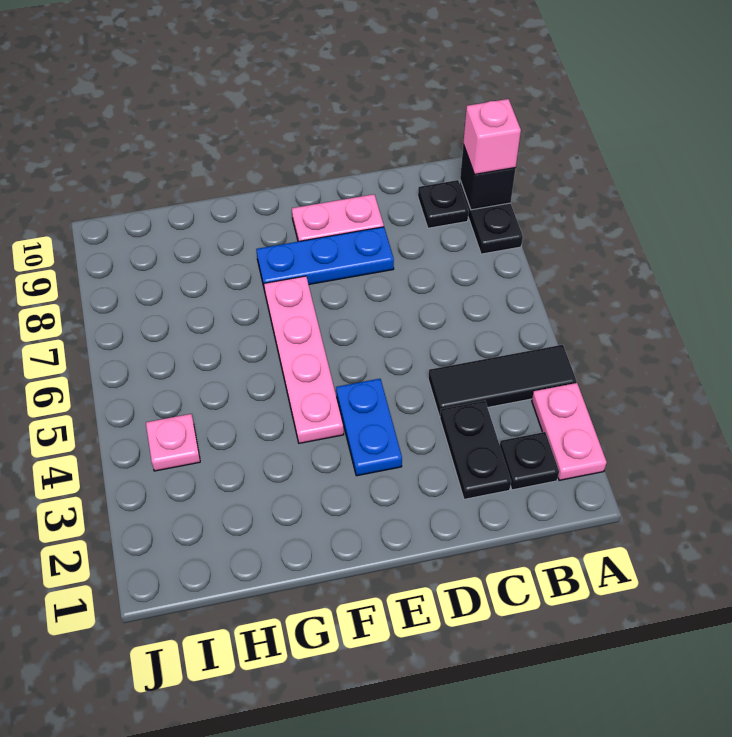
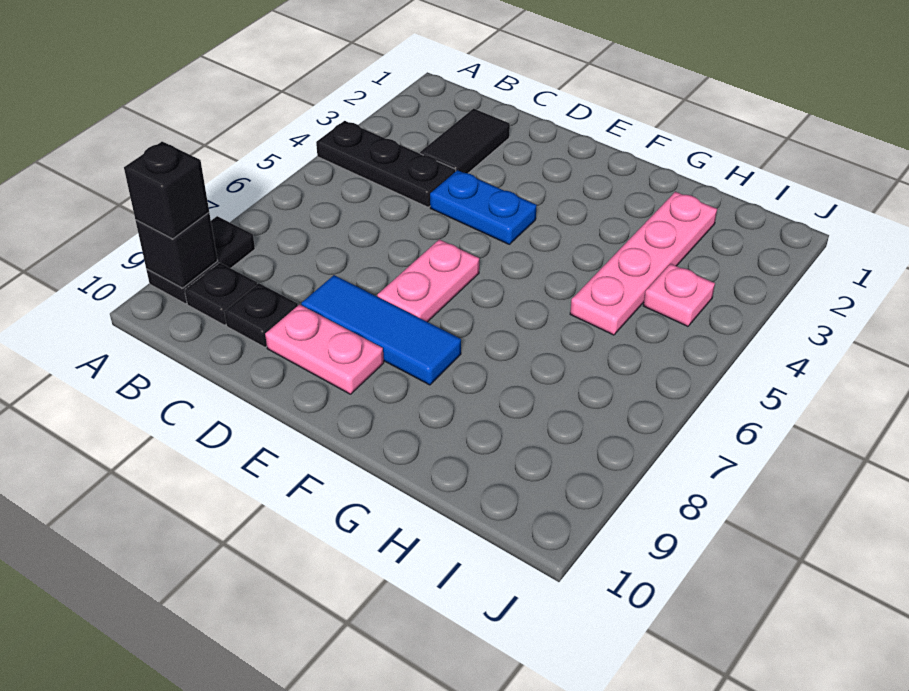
pink plate A2:A3 level 1 -> pink plate E6:E7 level 1
black tile A4:C4 level 1 -> black plate A4:C4 level 1
pink brick A9 level 3 -> black brick A9 level 3
black plate B2 level 1 -> black plate C9 level 1
black plate C2:C3 level 1 -> black tile C2:C3 level 1
blue plate D8:F8 level 1 -> blue tile D8:F8 level 1
blue plate E3:E4 level 1 -> blue plate D4:E4 level 1
pink plate F4:F7 level 1 -> pink plate H2:H5 level 1

